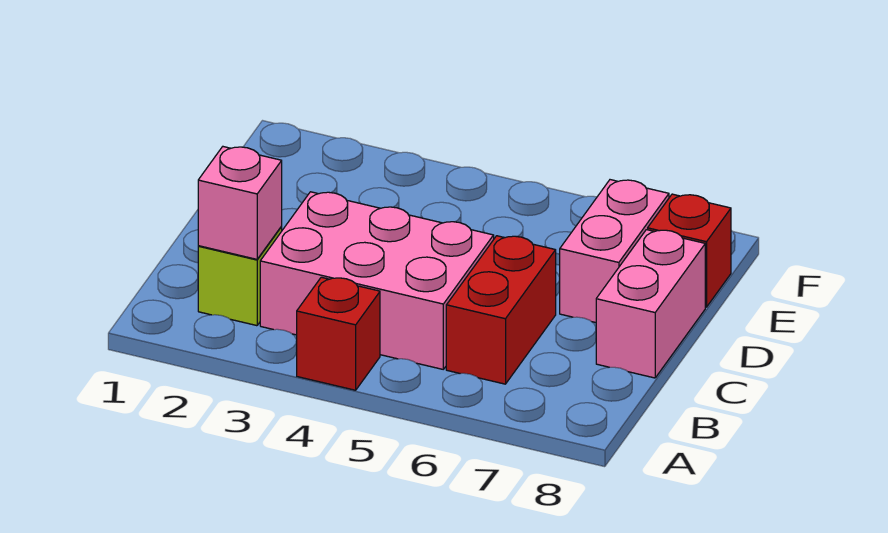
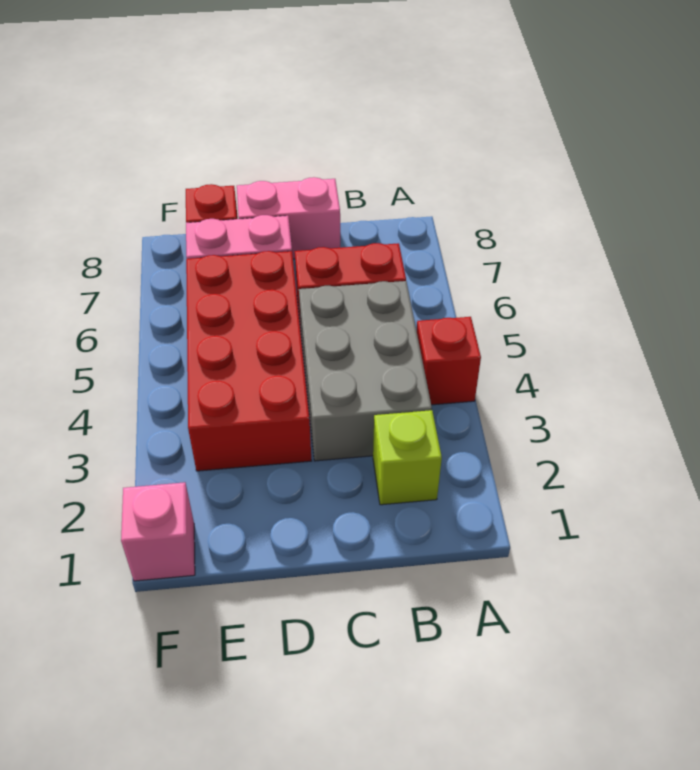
pink brick B2 level 2 -> pink brick F1 level 1
pink brick B3:C5 level 1 -> grey brick B3:C5 level 1
none -> red brick D3:E6 level 1

